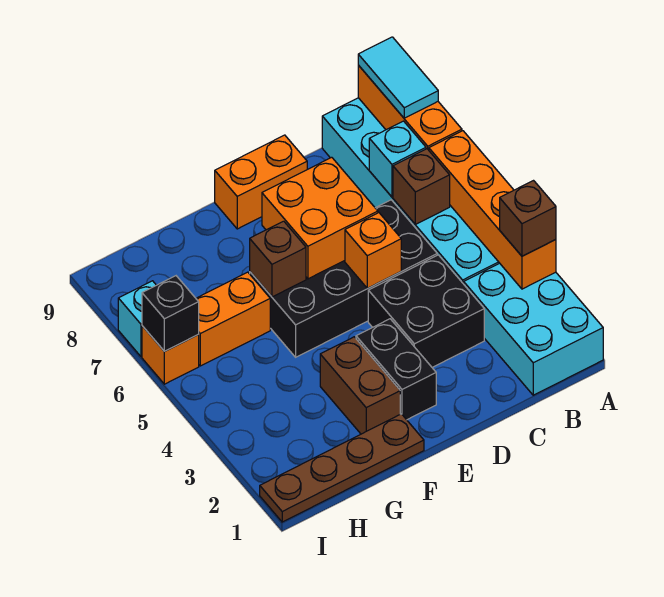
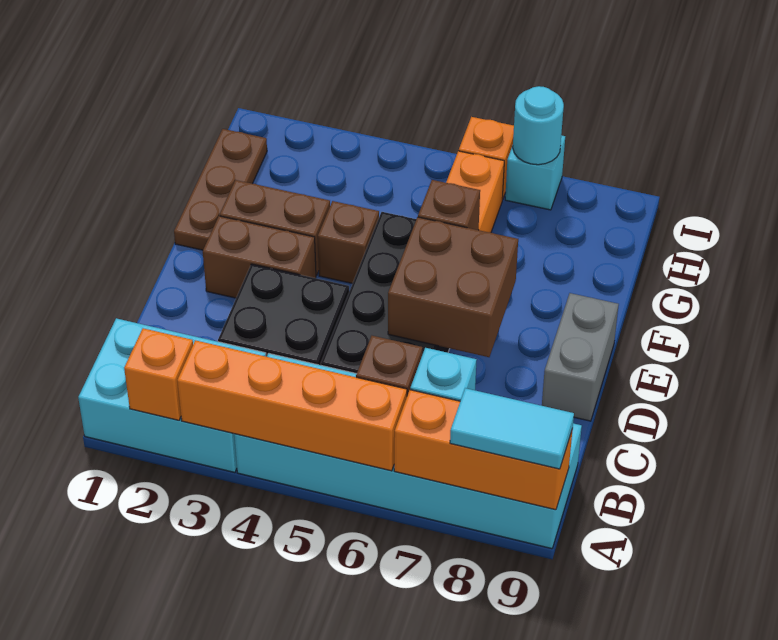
brown brick A3 level 3 -> brown brick F4 level 1
orange brick D5 level 2 -> orange brick A2 level 2
orange brick D6:E7 level 2 -> brown brick D6:E7 level 2
orange brick D9:E9 level 1 -> grey brick D9:E9 level 1
black brick E2:E3 level 1 -> brown brick E2:E3 level 1
brown plate F1:I1 level 1 -> brown plate F1:H1 level 1
black brick I6 level 2 -> none
none -> cyan round brick I7 level 2

